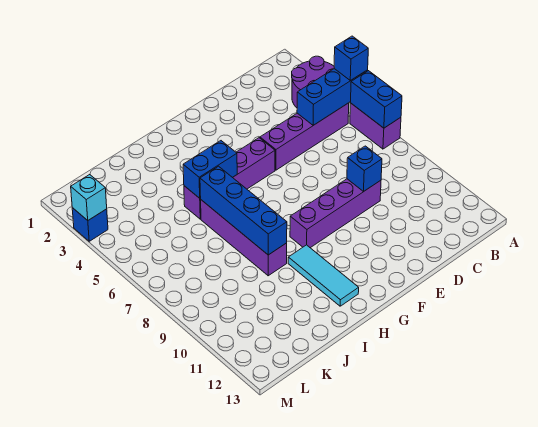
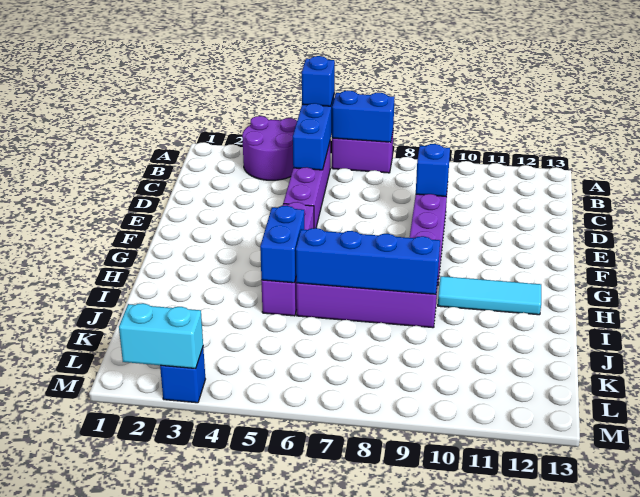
cyan brick M3 level 2 -> cyan brick M2:M3 level 2

